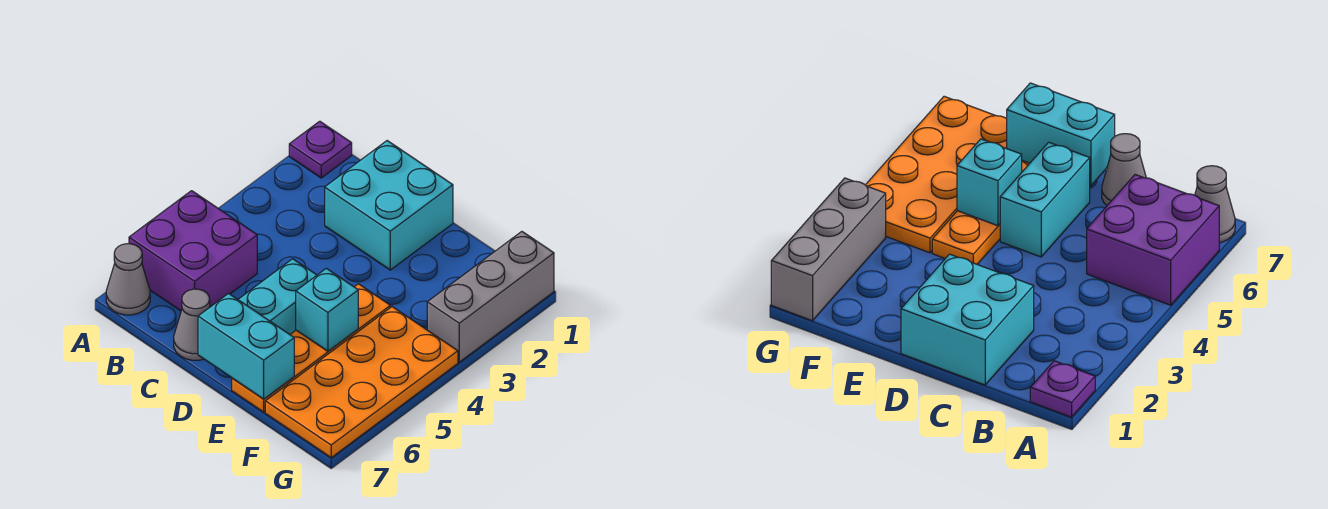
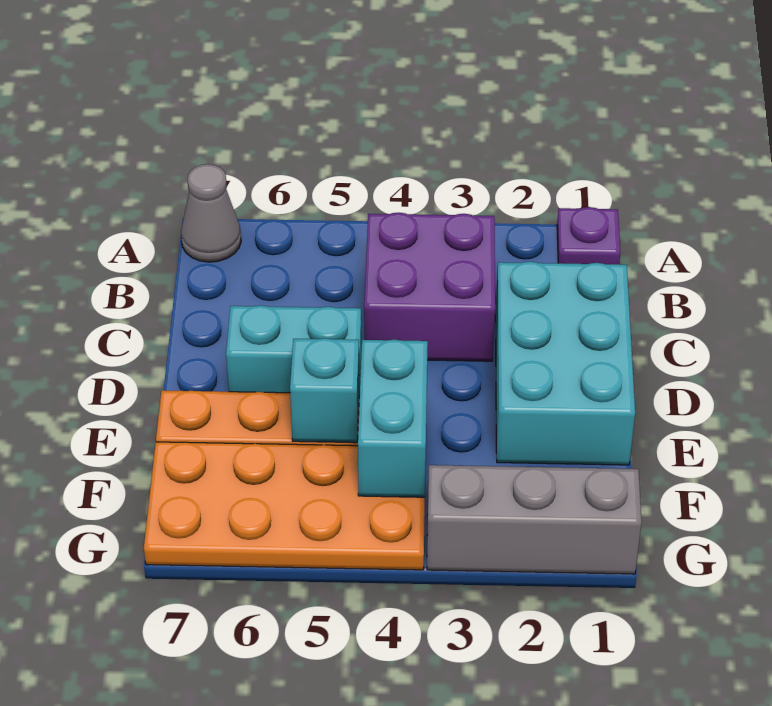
purple brick A5:B6 level 1 -> purple brick B3:C4 level 1
cyan brick C1:D2 level 1 -> cyan brick C1:E2 level 1
grey cone C7 level 1 -> none
cyan brick D7:E7 level 2 -> cyan brick E4:F4 level 2

